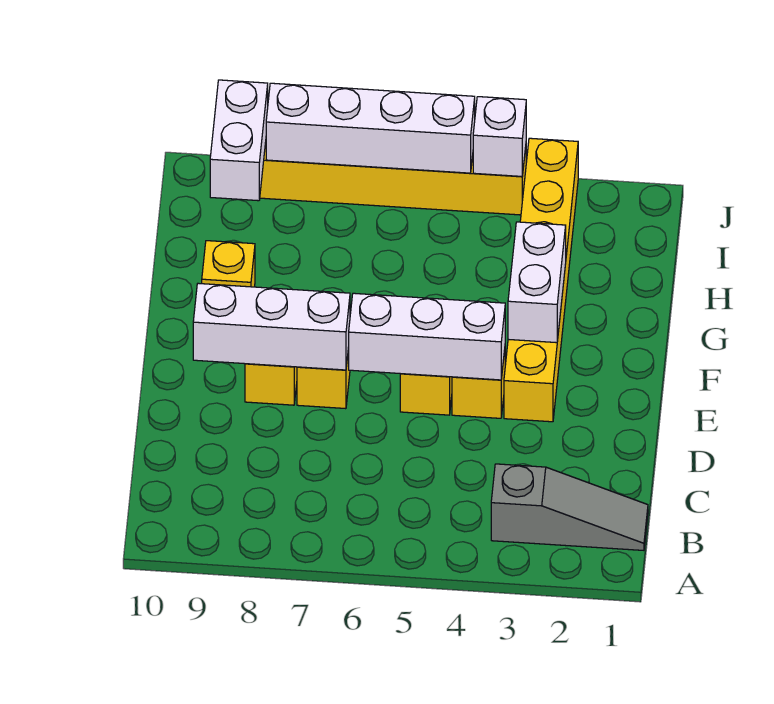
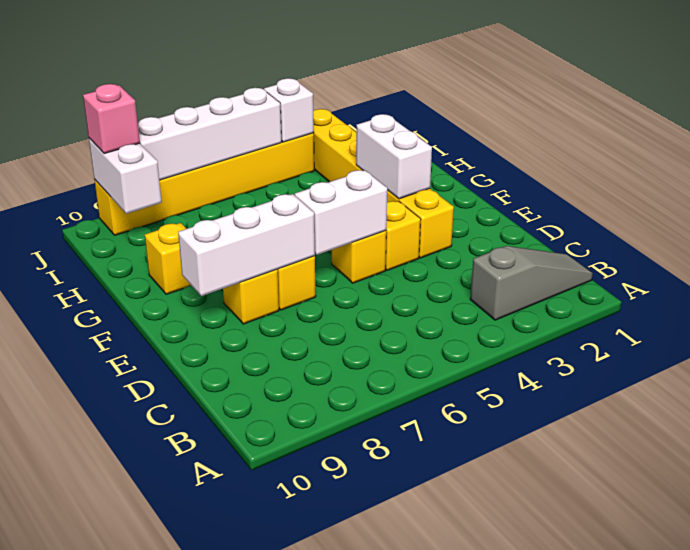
white brick E4:E6 level 2 -> white brick E5:E6 level 2
none -> pink brick J9 level 3

